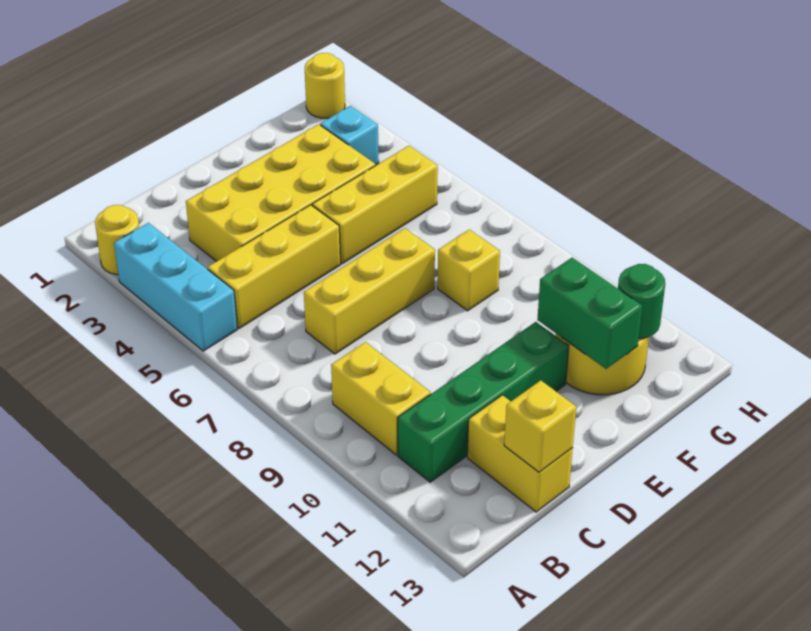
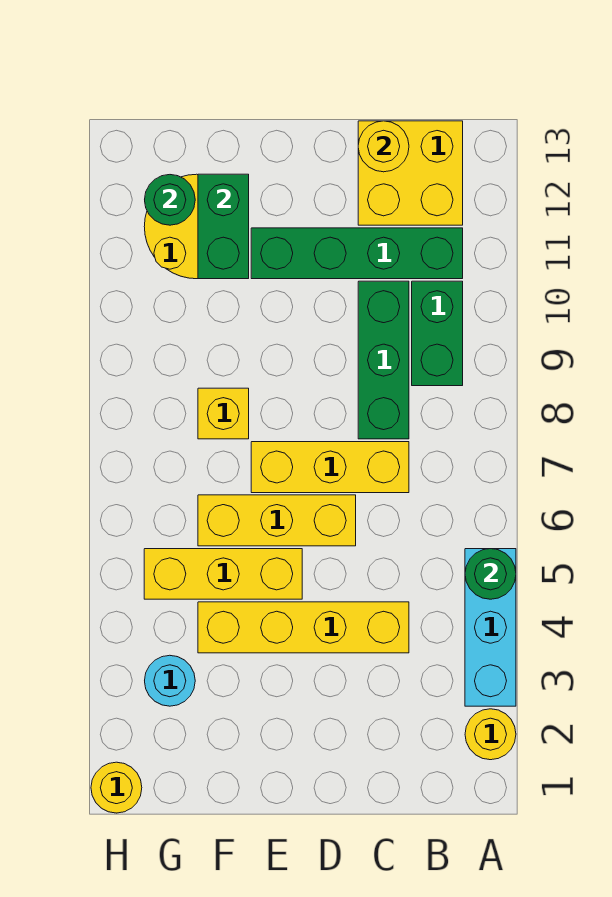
none -> green round brick A5 level 2
yellow brick B5:D5 level 1 -> yellow brick D6:F6 level 1
yellow brick B9:B10 level 1 -> green brick B9:B10 level 1
yellow brick C3:F4 level 1 -> yellow brick C4:F4 level 1
none -> green brick C8:C10 level 1
yellow brick C12:C13 level 1 -> yellow brick B12:C13 level 1
yellow brick C13 level 2 -> yellow round brick C13 level 2
cyan brick G3 level 1 -> cyan round brick G3 level 1

